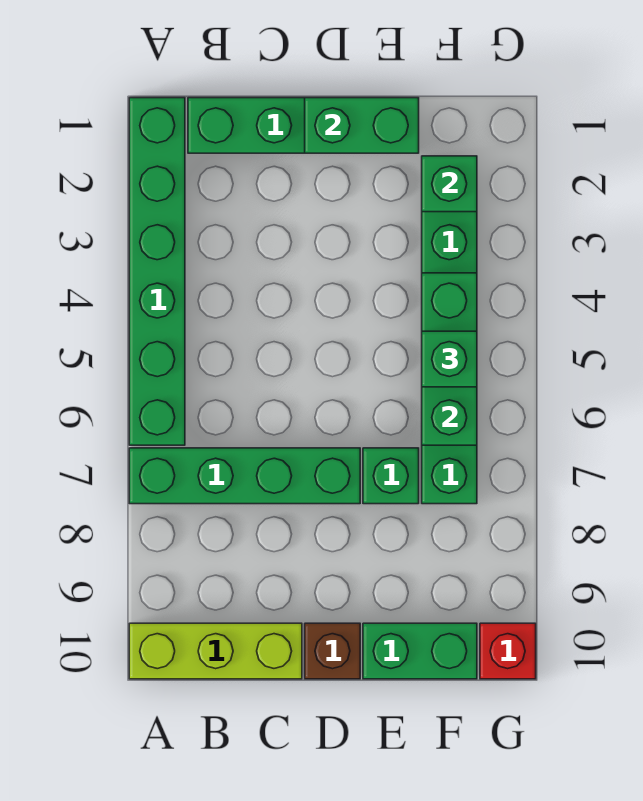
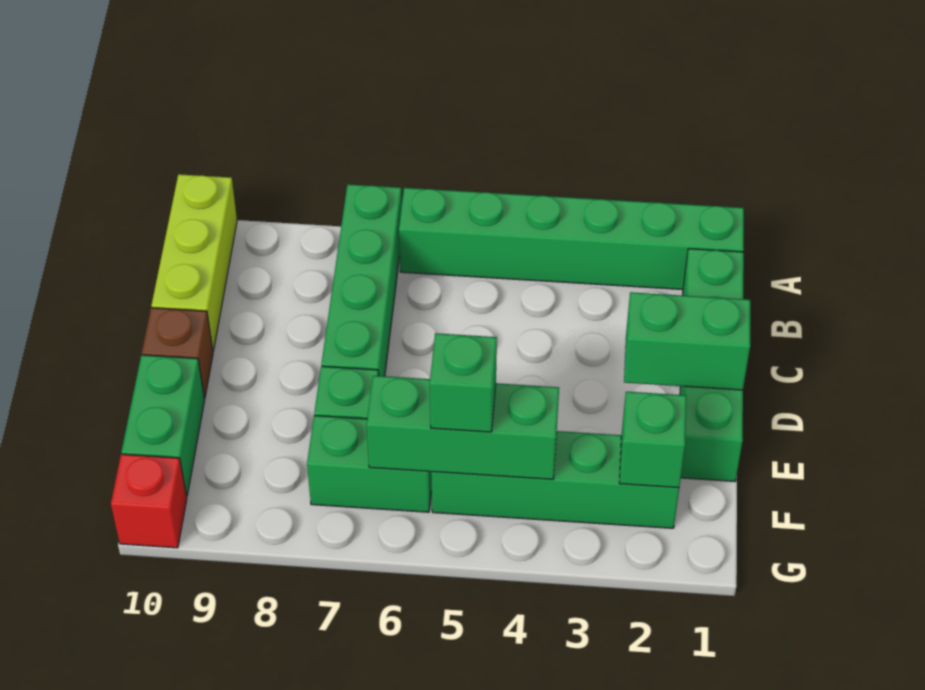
green brick D1:E1 level 2 -> green brick D1:D2 level 2

